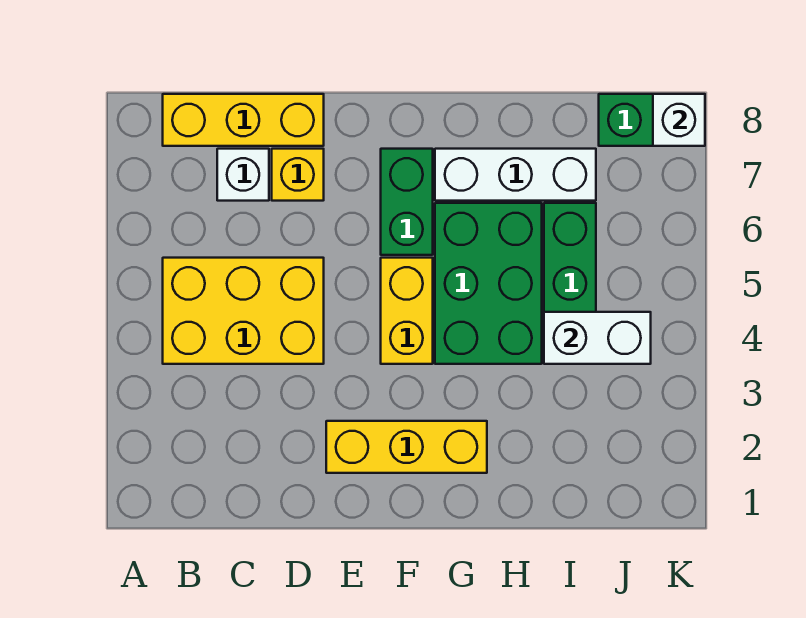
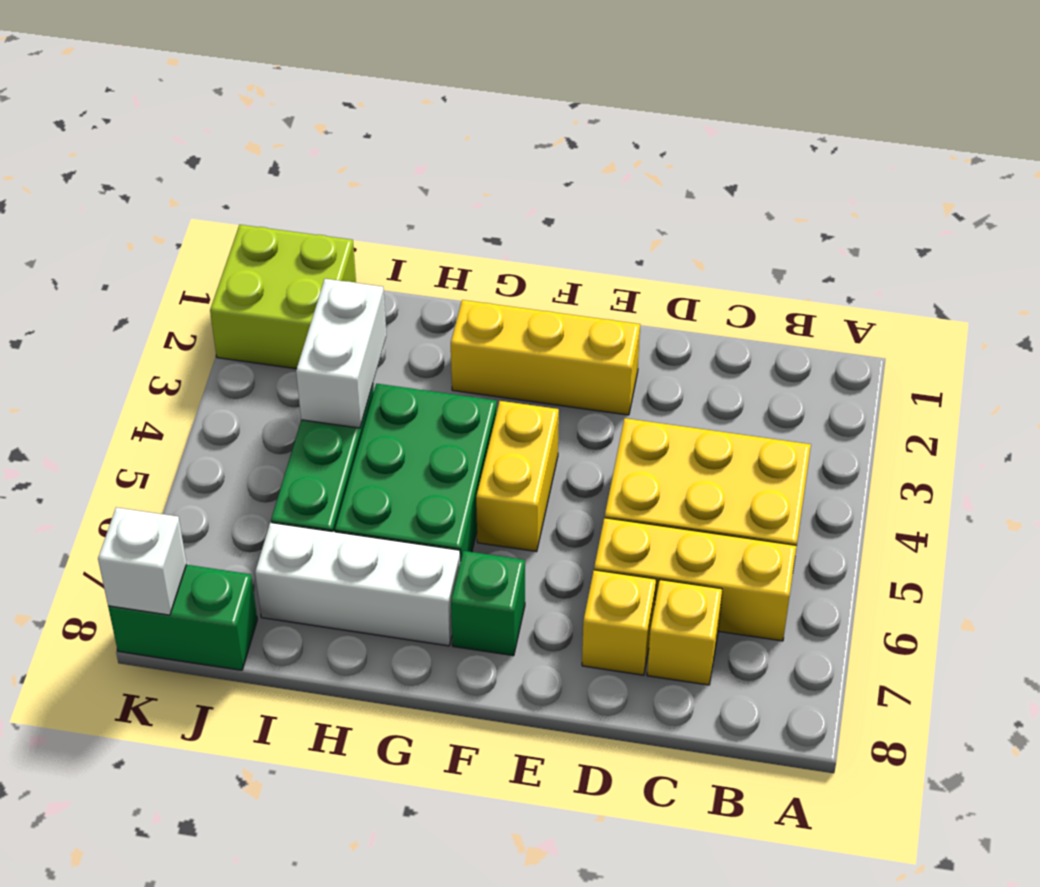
yellow brick B8:D8 level 1 -> yellow brick B6:D6 level 1
white brick C7 level 1 -> yellow brick C7 level 1
green brick F6:F7 level 1 -> green brick F7 level 1
white brick I4:J4 level 2 -> white brick I3:I4 level 2
none -> lime brick J1:K2 level 1

